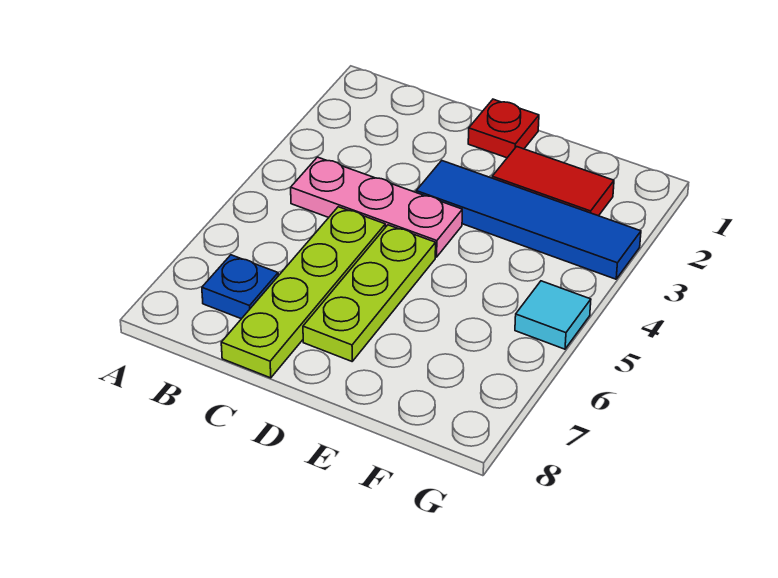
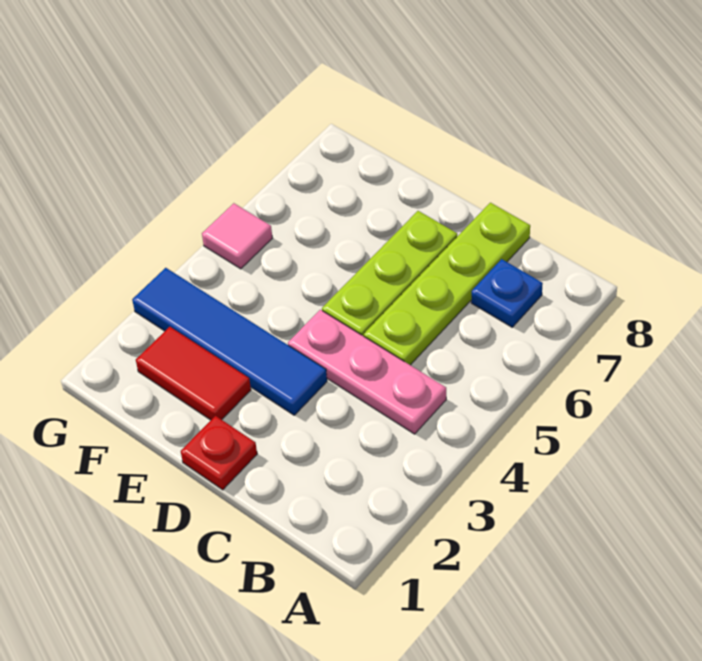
cyan tile G5 level 1 -> pink tile G5 level 1

